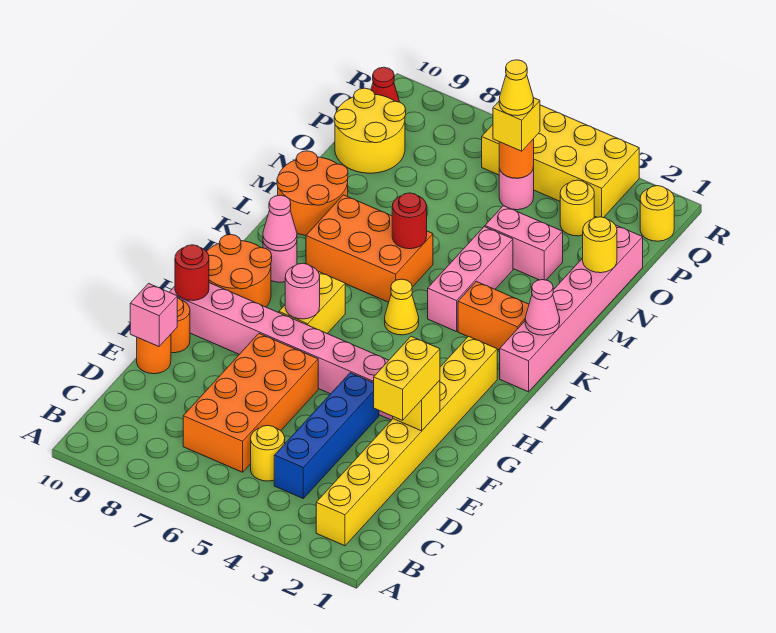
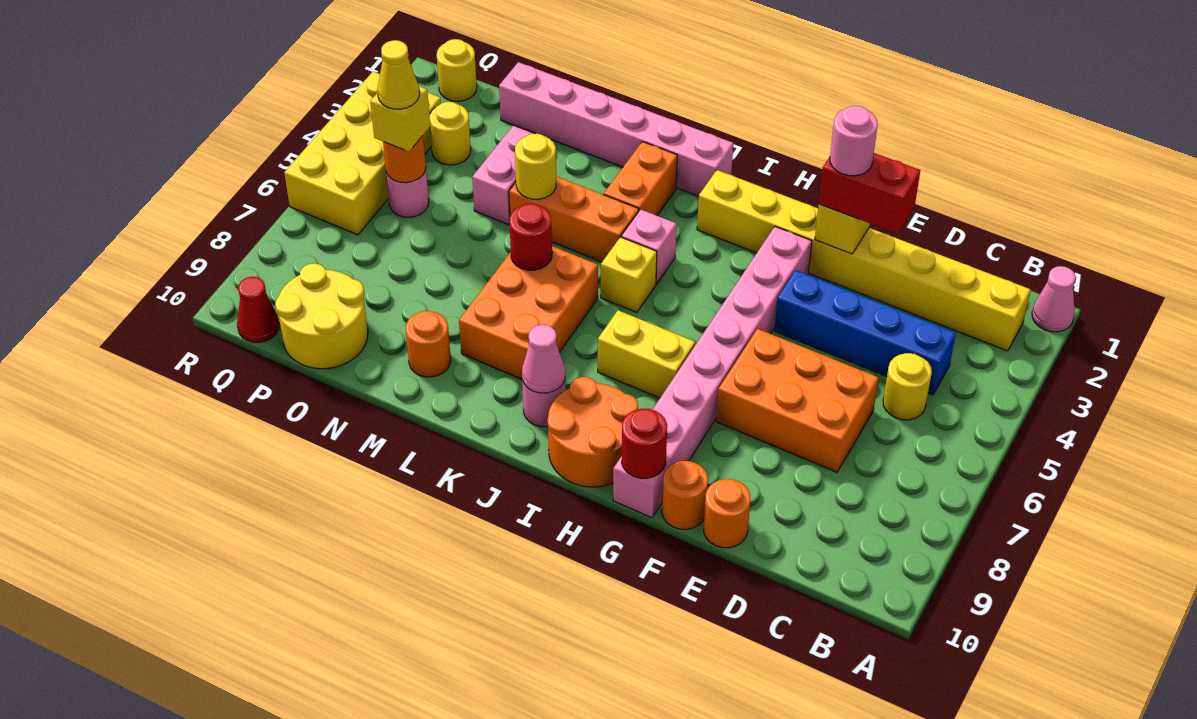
orange brick C6:F7 level 1 -> orange brick D6:F7 level 1
yellow brick E2:F2 level 3 -> red brick E2:F2 level 3
pink brick E10 level 2 -> pink brick J4 level 1
pink round brick H7 level 2 -> pink round brick F2 level 4
yellow cone J5 level 1 -> yellow brick J5 level 1
pink cone K1 level 2 -> pink cone A1 level 1
pink brick K4:M4 level 1 -> orange brick K4:M4 level 1
orange round brick L9:M10 level 1 -> orange round brick M9 level 1
yellow round brick N1 level 2 -> yellow round brick M4 level 2

